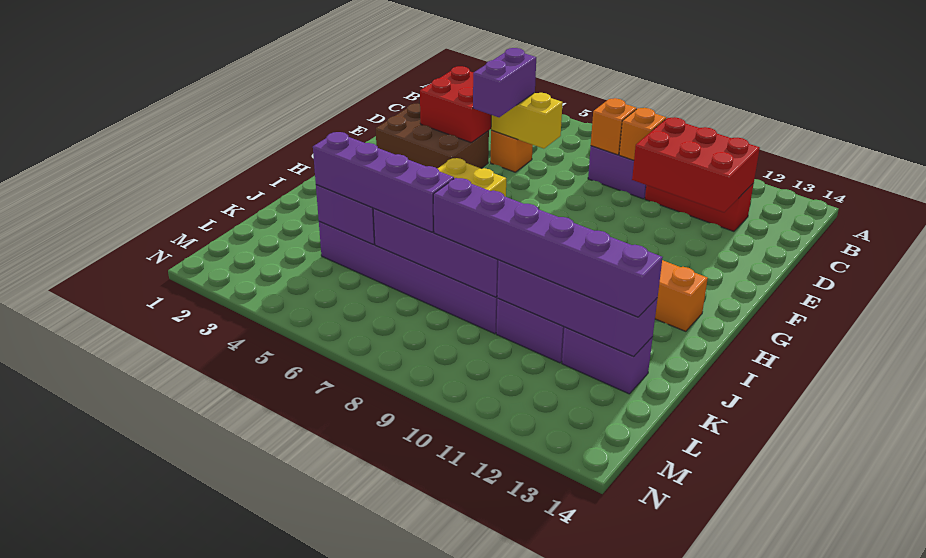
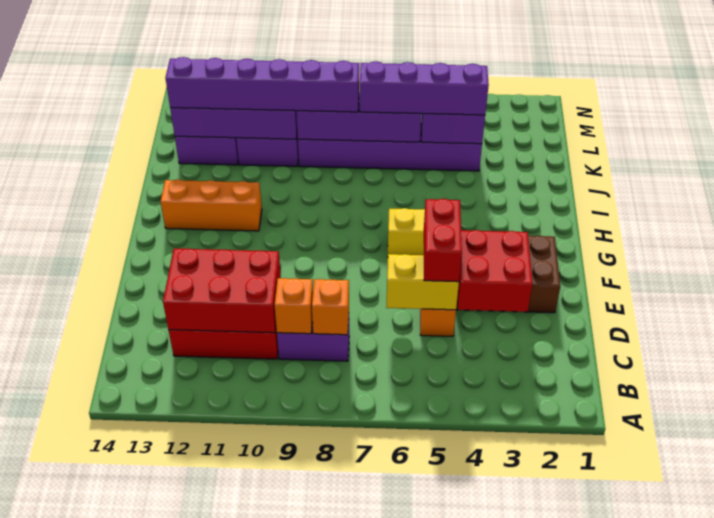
purple brick D5:E5 level 3 -> red brick D5:E5 level 3

